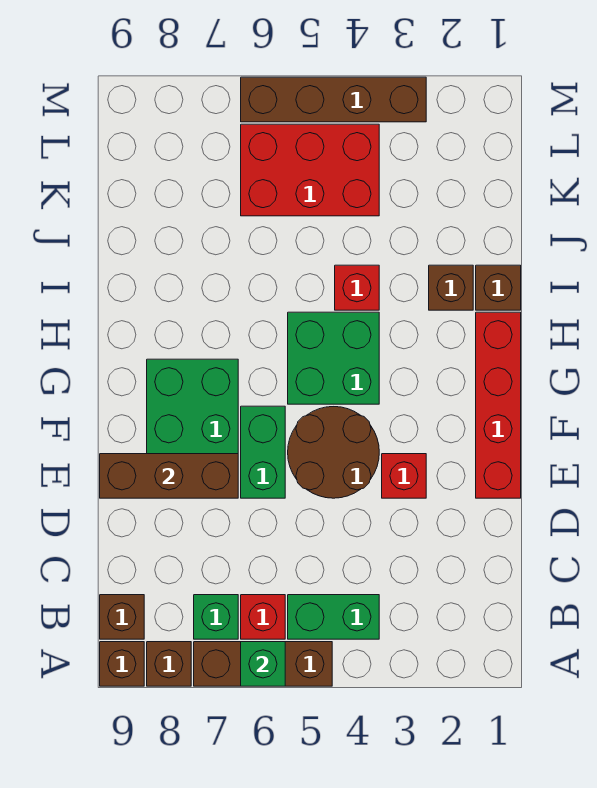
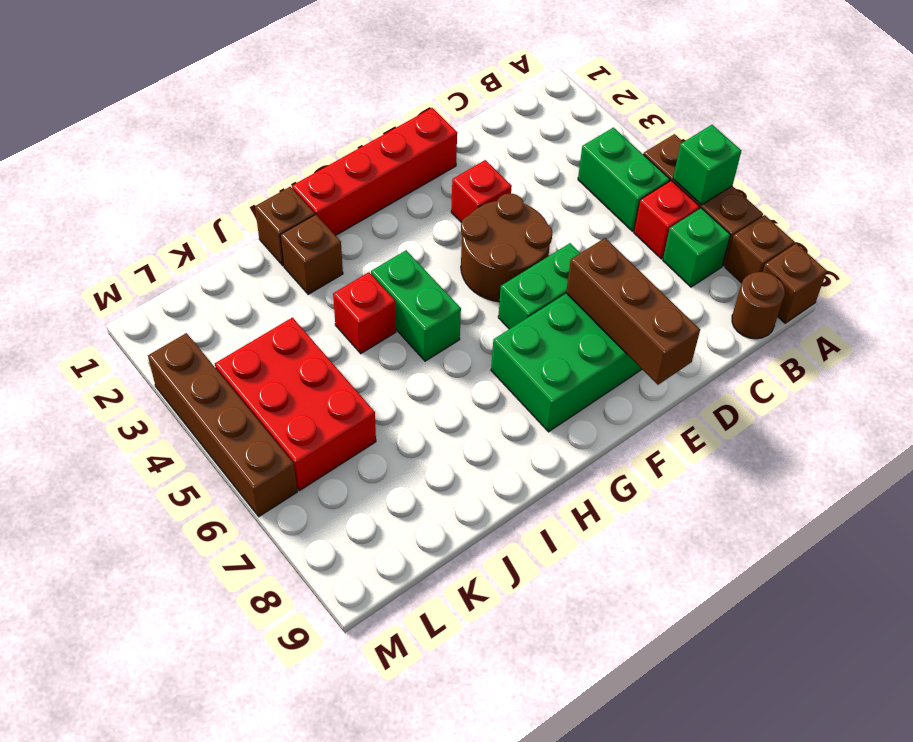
brown brick B9 level 1 -> brown round brick B9 level 1
green brick G4:H5 level 1 -> green brick H4:H5 level 1

